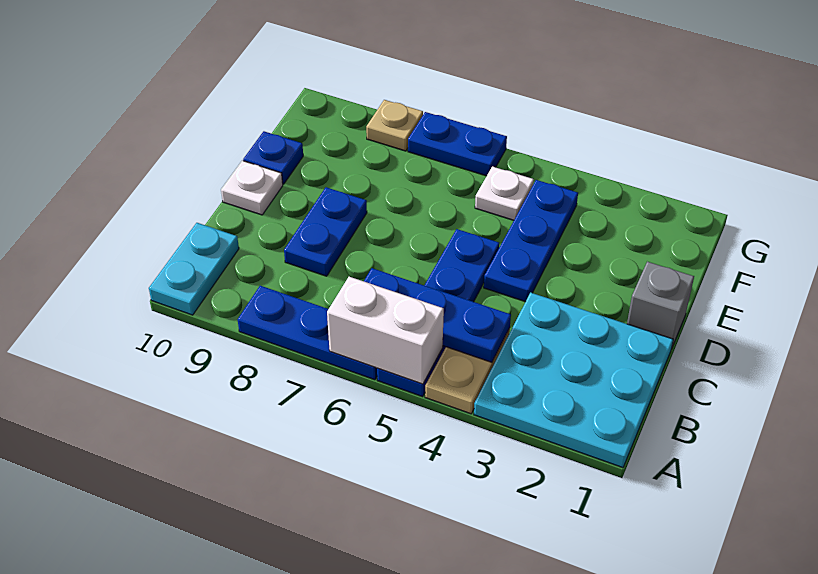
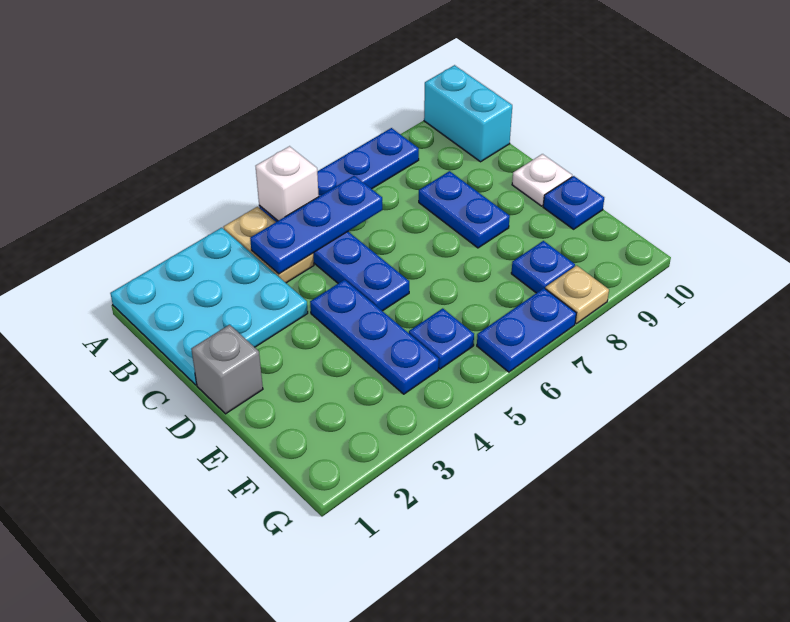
white brick A5:A6 level 2 -> white brick A5 level 2
cyan plate A10:B10 level 1 -> cyan brick A10:B10 level 1
white plate F5 level 1 -> blue plate F5 level 1
none -> blue plate F8 level 1

